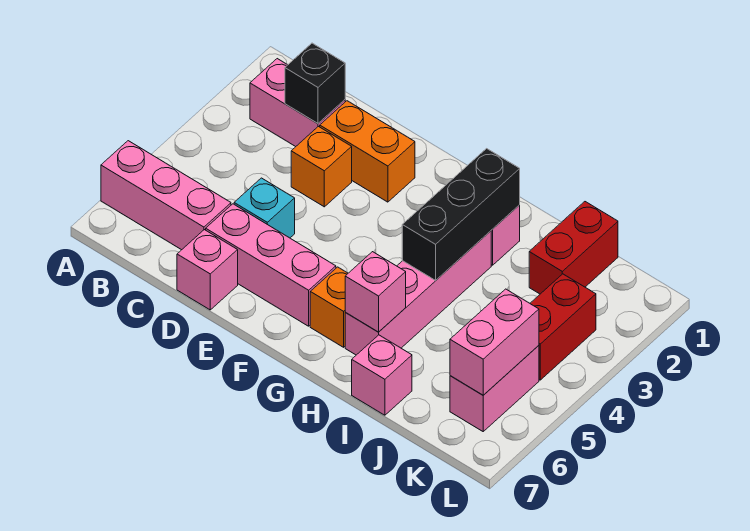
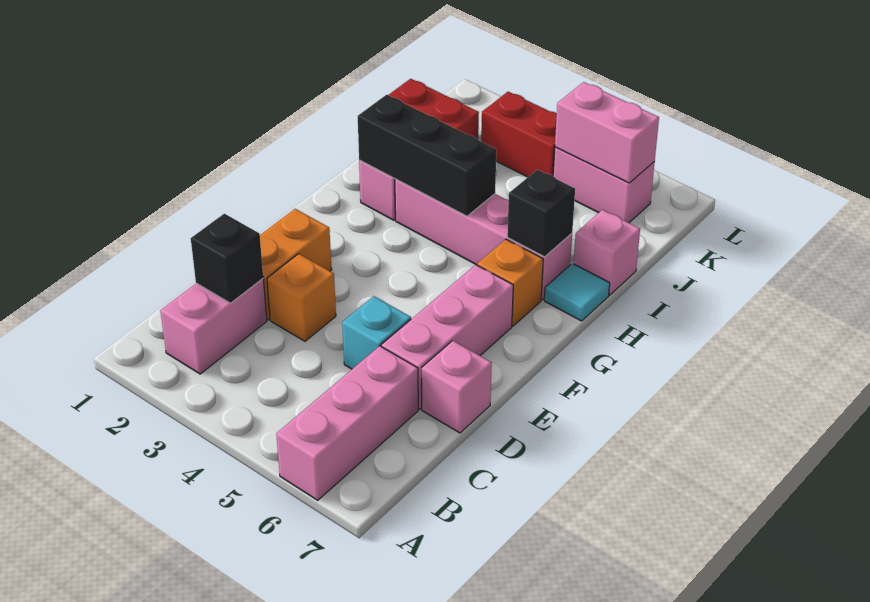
pink brick H6 level 2 -> black brick H6 level 2
none -> cyan tile H7 level 1

